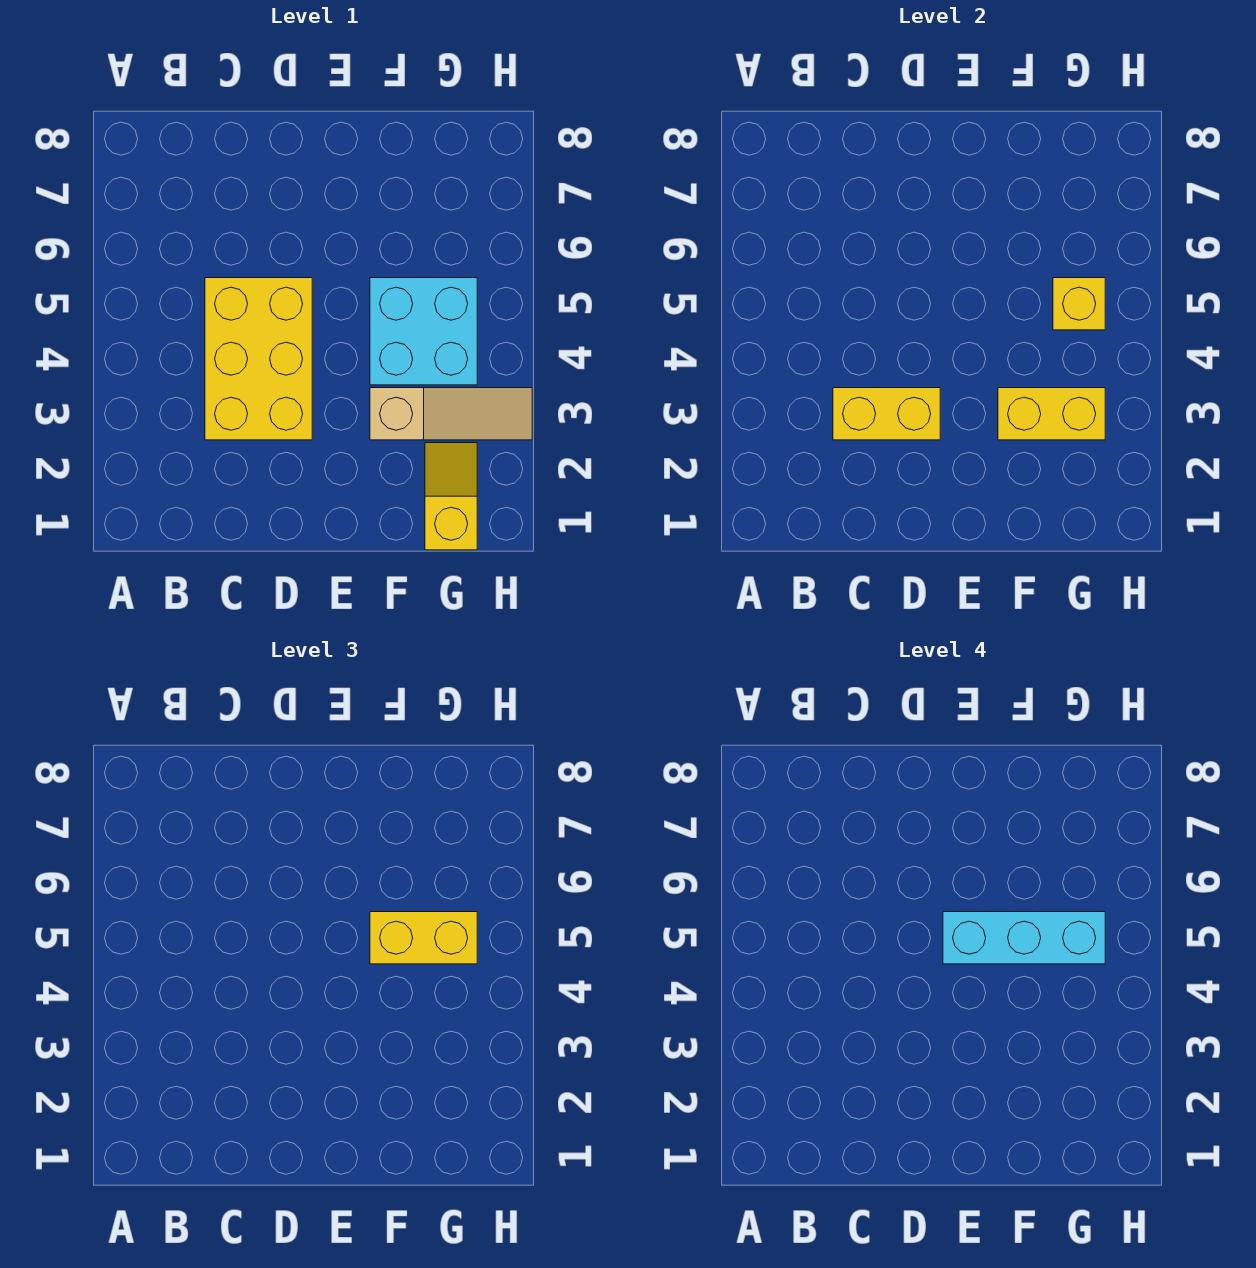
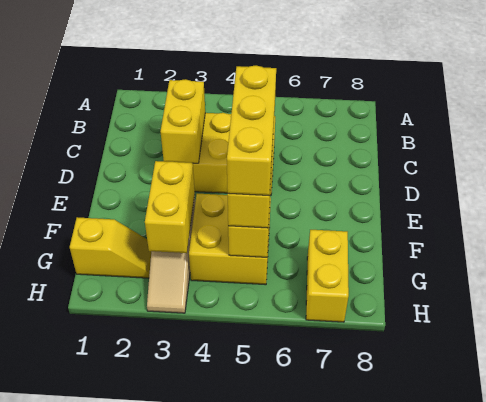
cyan brick E5:G5 level 4 -> yellow brick E5:G5 level 4
cyan brick F4:G5 level 1 -> yellow brick F4:G5 level 1
none -> yellow brick G7:H7 level 1

